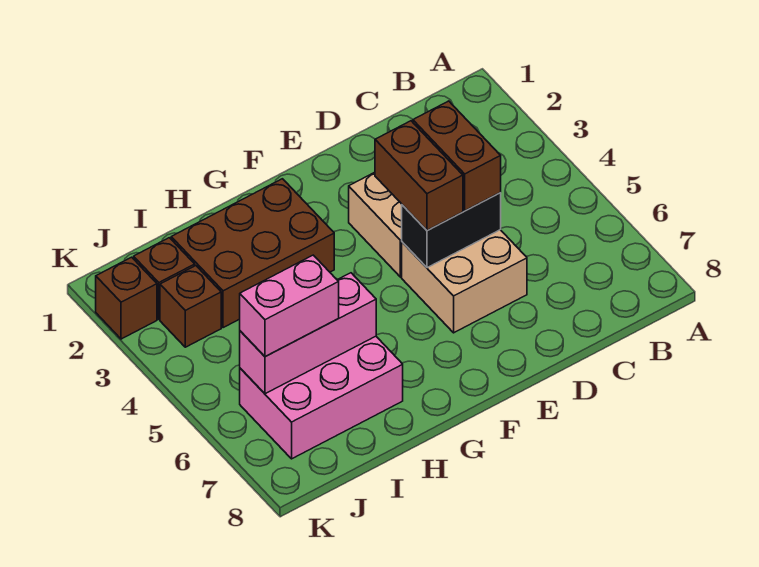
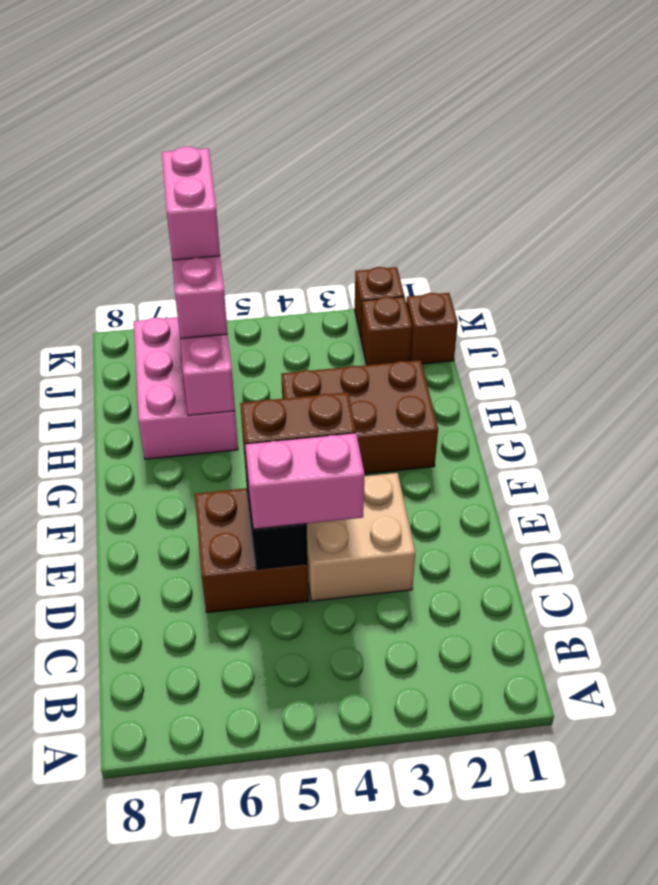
brown brick D4:D5 level 3 -> pink brick D4:D5 level 3
tan brick D5:E6 level 1 -> brown brick D5:E6 level 1
brown brick G2:I3 level 1 -> brown brick G2:H4 level 1
brown brick J3 level 1 -> brown brick J1 level 1
none -> pink brick J6:K6 level 4

